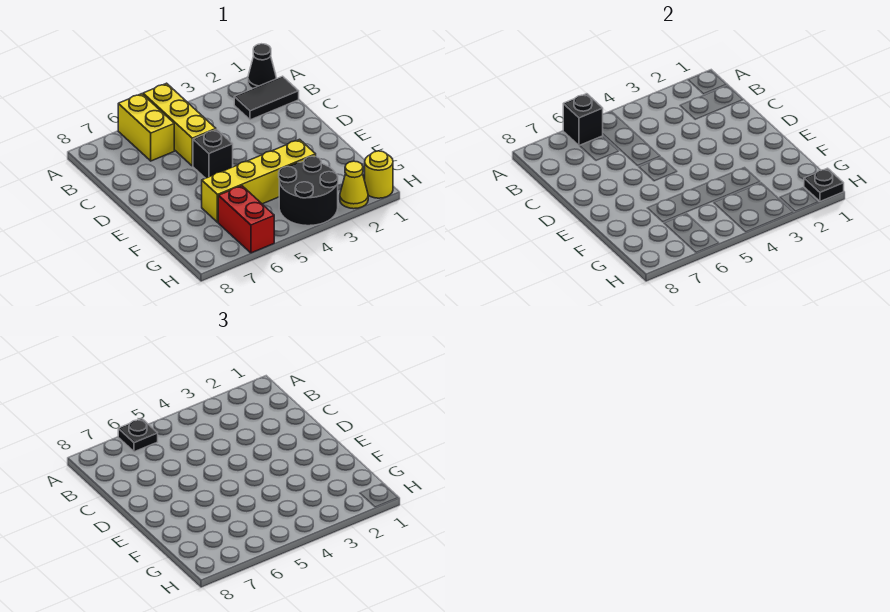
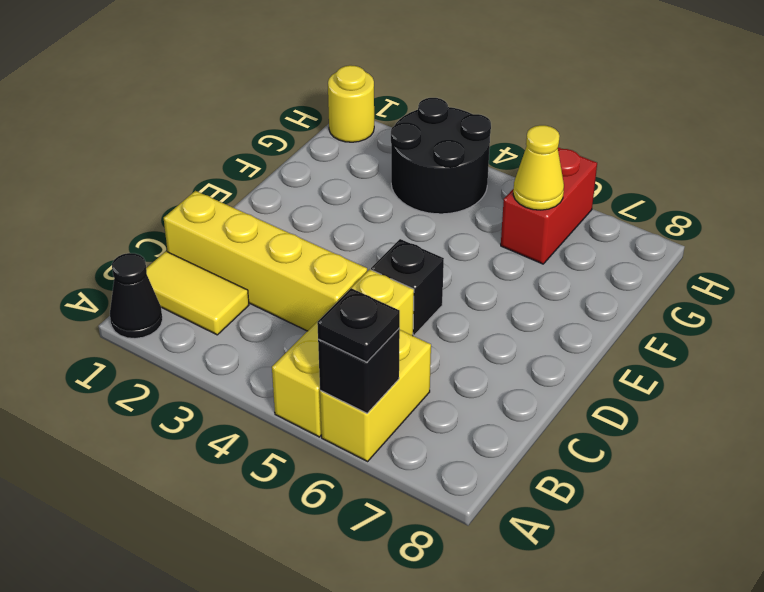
black tile B1:B2 level 1 -> yellow tile B1:B2 level 1
yellow brick F3:F6 level 1 -> yellow brick C1:C4 level 1
black plate H1 level 2 -> none
yellow cone H2 level 1 -> yellow cone G6 level 2

